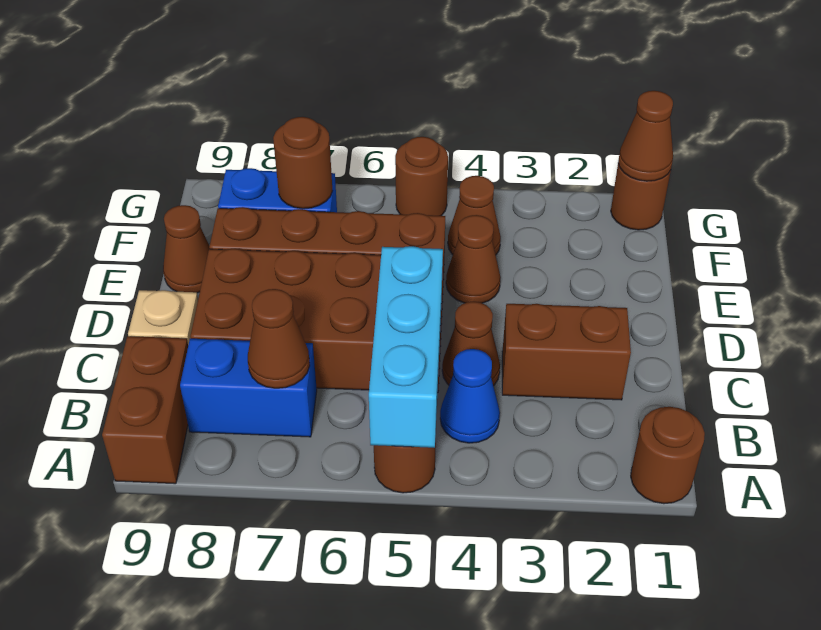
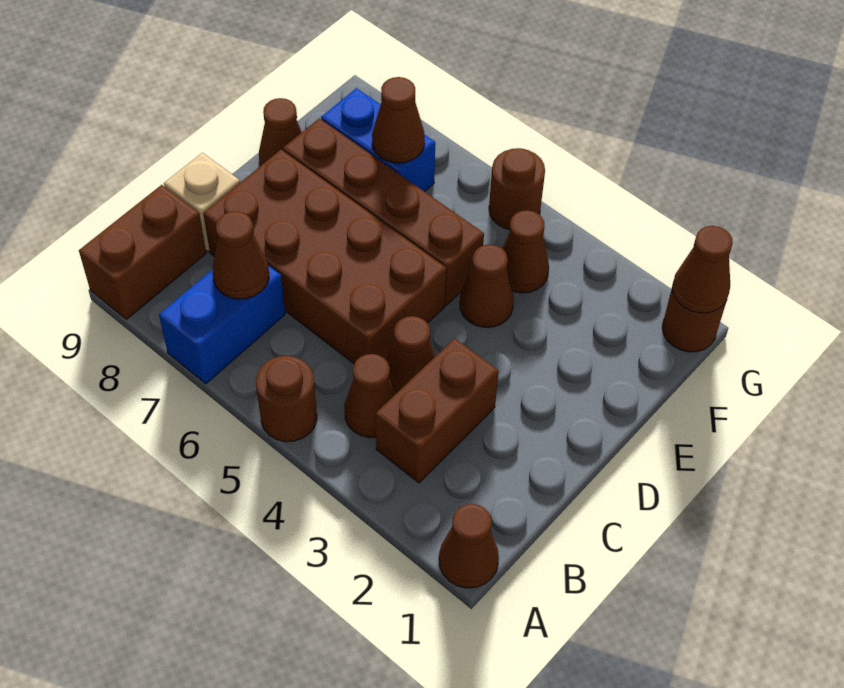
brown round brick A1 level 1 -> brown cone A1 level 1
cyan brick A5:C5 level 2 -> none
blue cone B4 level 1 -> brown cone B4 level 1
blue brick B7:B8 level 1 -> blue brick A7:B7 level 1
brown brick C2:C3 level 1 -> brown brick B3:C3 level 1
brown round brick F7 level 2 -> brown cone F7 level 2

